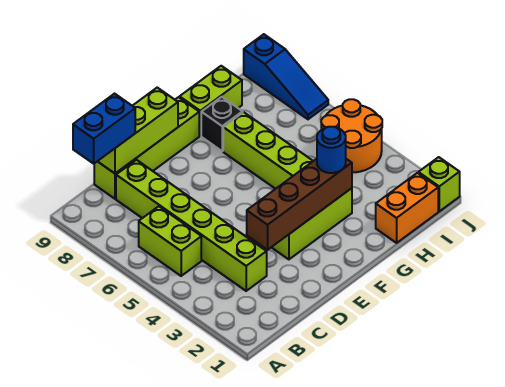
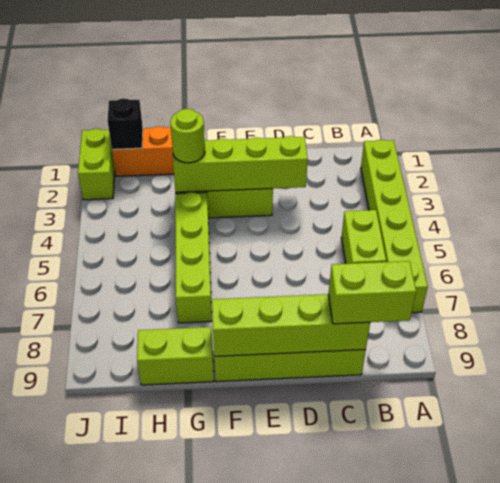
blue brick B9:C9 level 3 -> lime brick B9:C9 level 3
lime brick C3:C8 level 1 -> lime brick A2:A7 level 1
lime brick C9:E9 level 2 -> lime brick C9:F9 level 2
brown brick D3:G3 level 2 -> lime brick D3:G3 level 2
blue round brick G3 level 3 -> lime round brick G3 level 3
black brick G8 level 1 -> black brick I1 level 2
orange round brick I4:J5 level 1 -> none
lime brick J1 level 1 -> lime brick J1:J2 level 1
blue slope J7:J9 level 1 top 9 -> none

